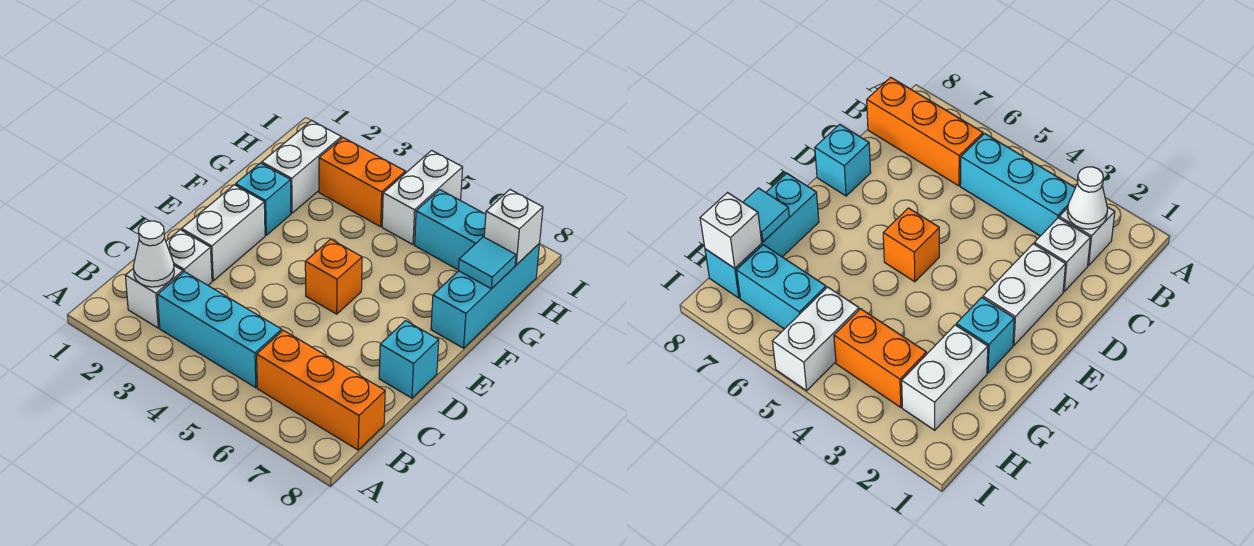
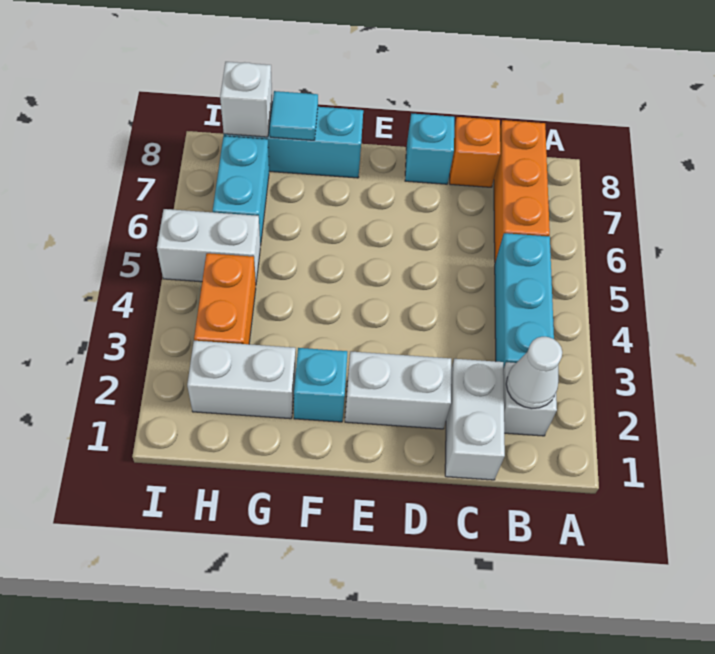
white brick C2 level 1 -> white brick C1:C2 level 1
orange brick E5 level 1 -> orange brick C8 level 1

